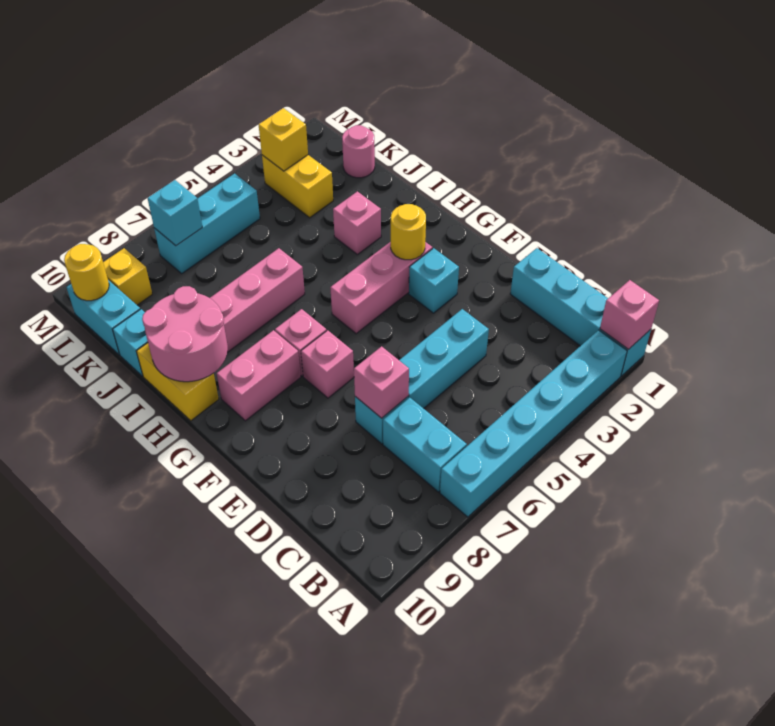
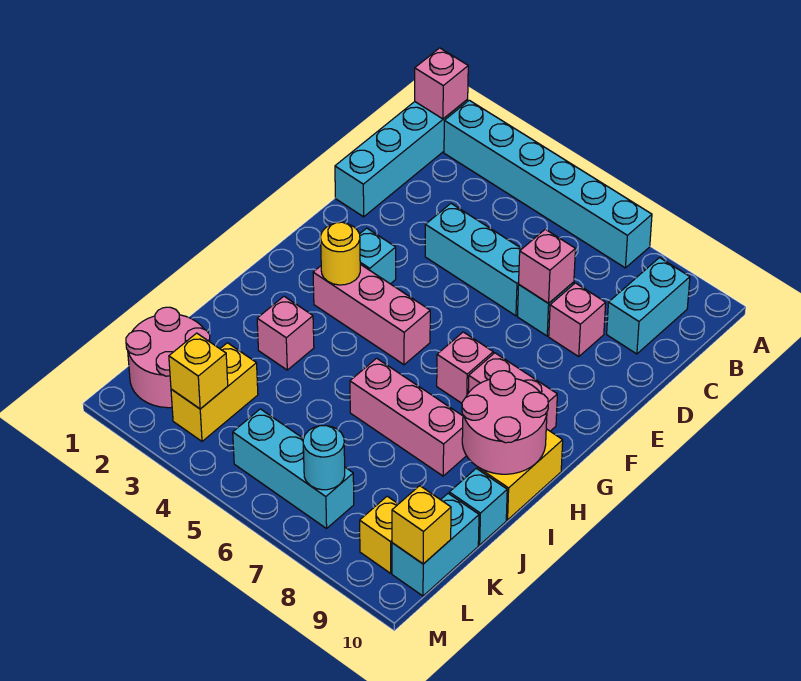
cyan brick B7:C7 level 1 -> cyan brick B9:C9 level 1
pink brick F7 level 1 -> pink brick D8 level 1
pink round brick K1 level 1 -> pink round brick K1:L2 level 1
cyan brick L7 level 2 -> cyan round brick L7 level 2
yellow round brick L10 level 2 -> yellow brick L10 level 2

